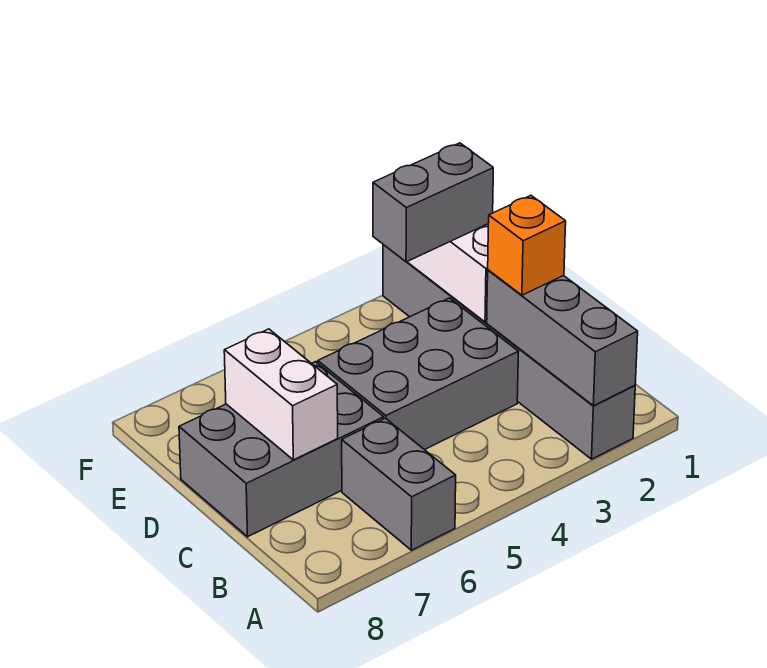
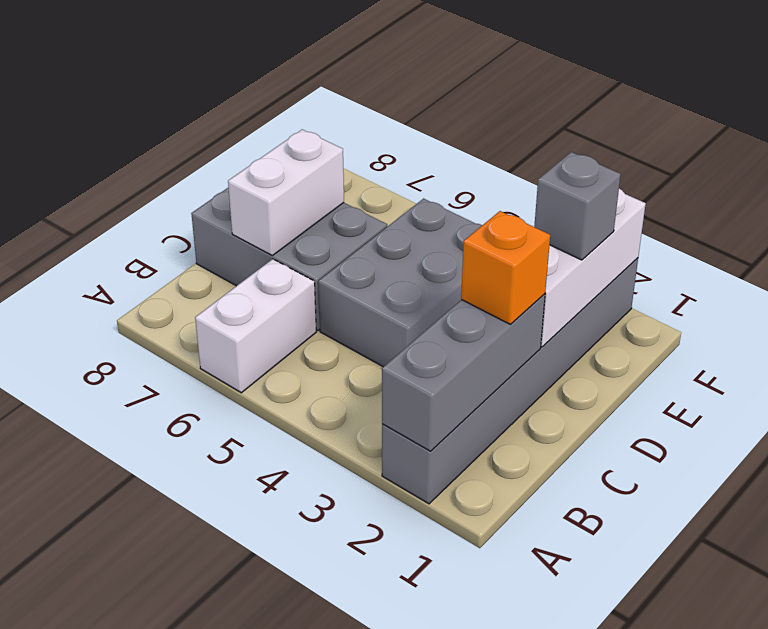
grey brick A6:B6 level 1 -> white brick A6:B6 level 1
grey brick C3:D5 level 1 -> grey brick C4:E5 level 1
grey brick E2:E3 level 3 -> grey brick E2 level 3

